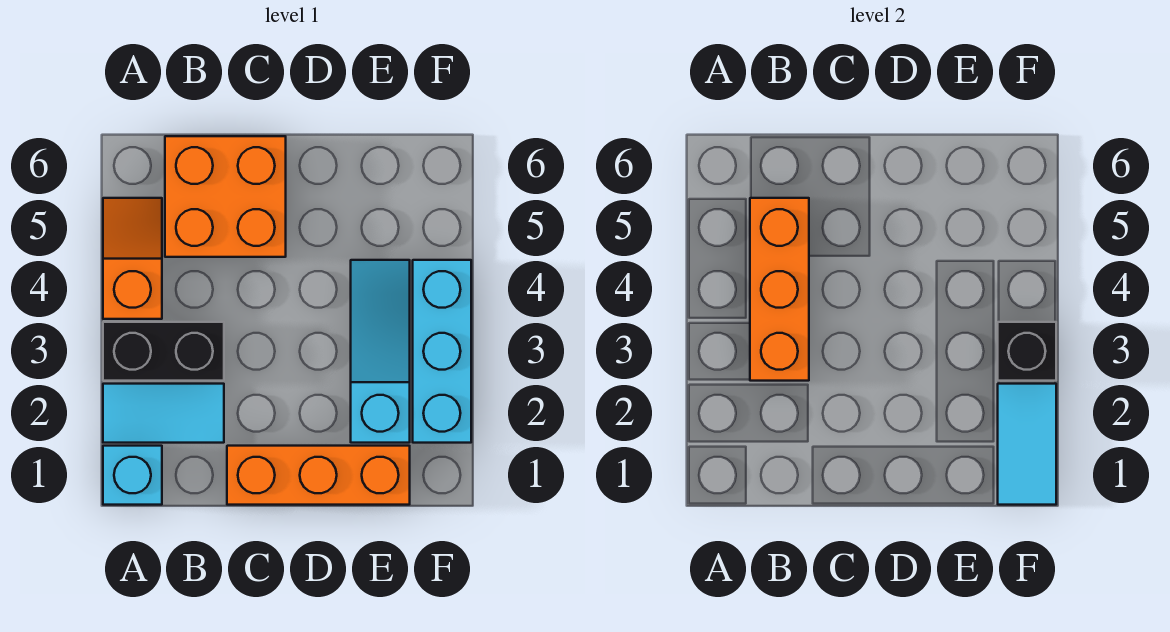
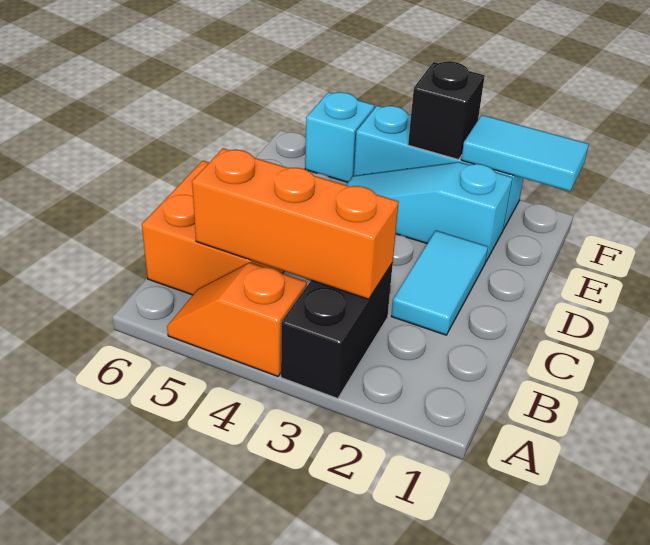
cyan brick A1 level 1 -> cyan brick F5 level 1
cyan tile A2:B2 level 1 -> cyan tile C2:D2 level 1
orange brick C1:E1 level 1 -> none

